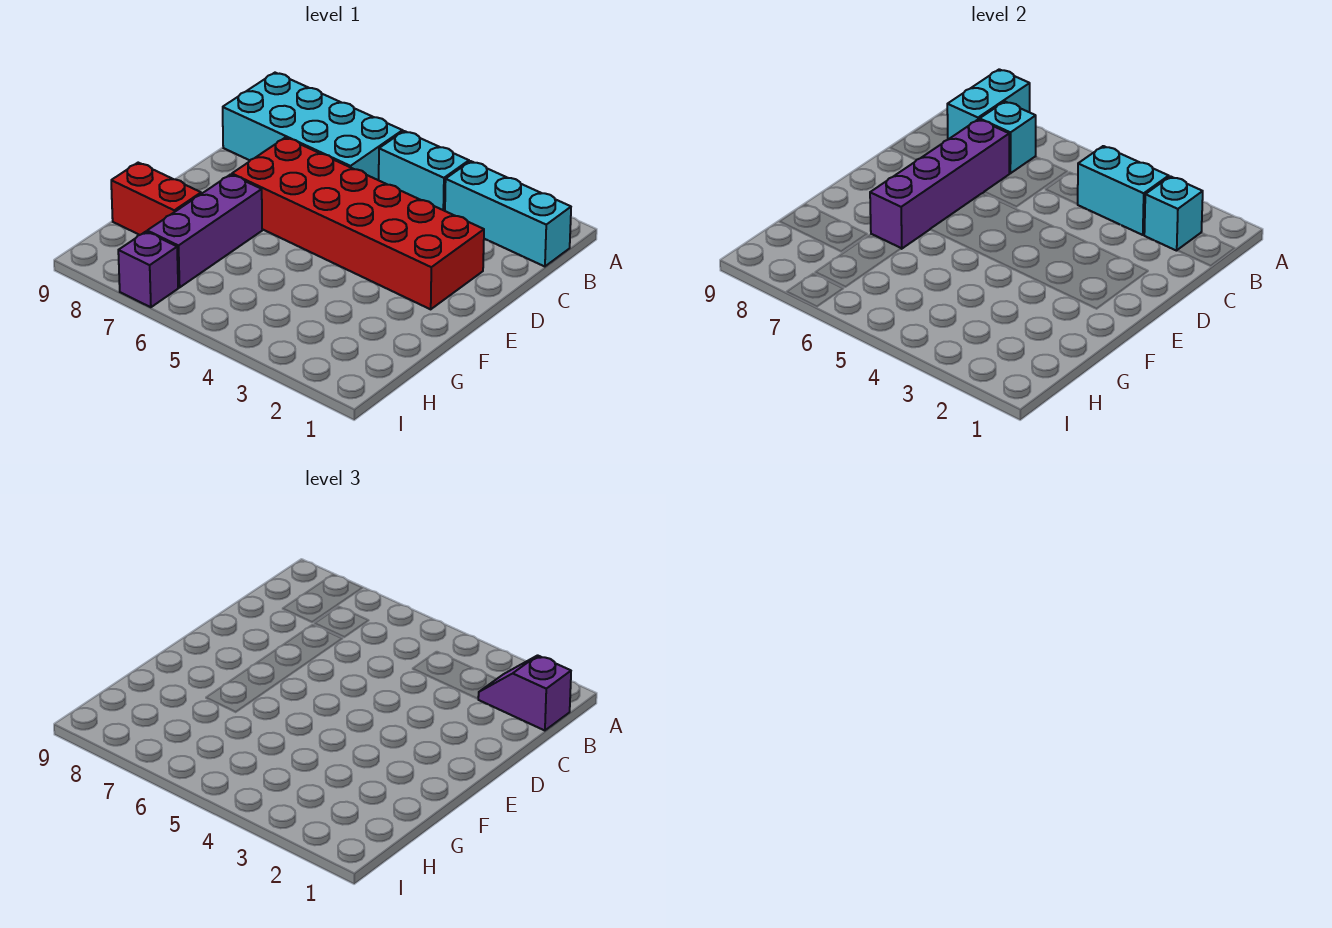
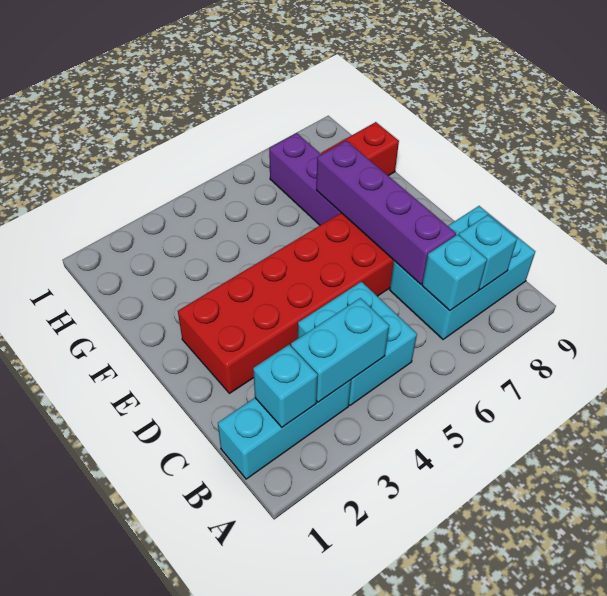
cyan brick A8:B8 level 2 -> cyan brick B8 level 2
purple slope B1:B2 level 3 top 1 -> none
cyan brick B4:B5 level 1 -> cyan brick B4:C5 level 1
cyan brick B6:C9 level 1 -> cyan brick B7:C9 level 1
purple brick I7 level 1 -> none

